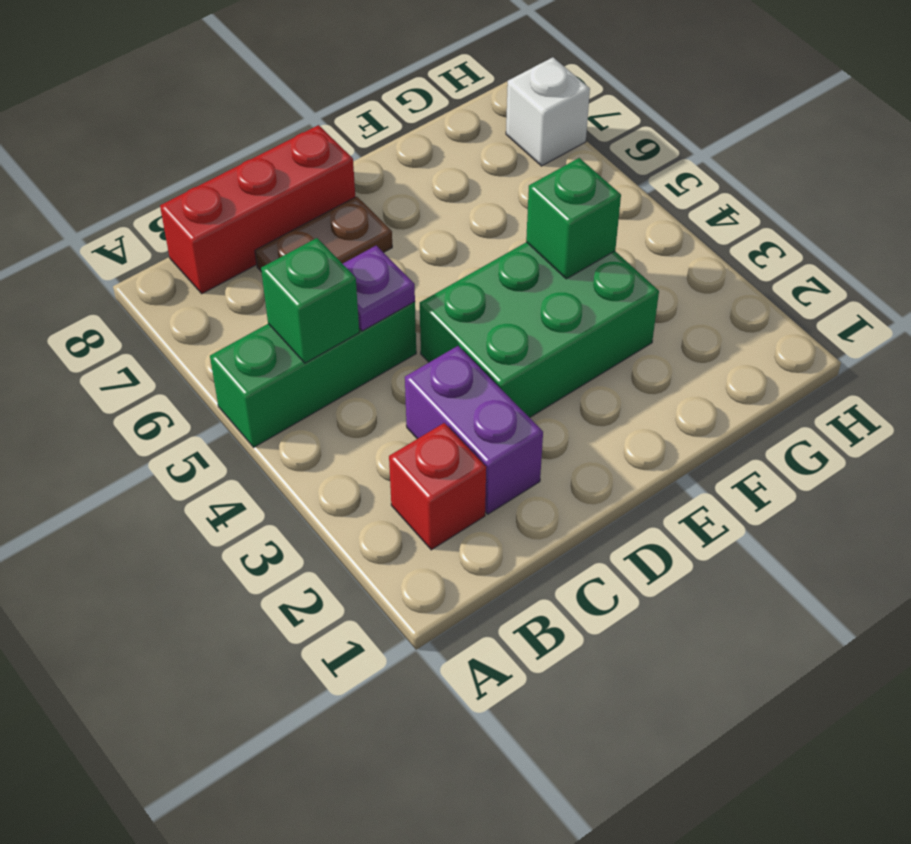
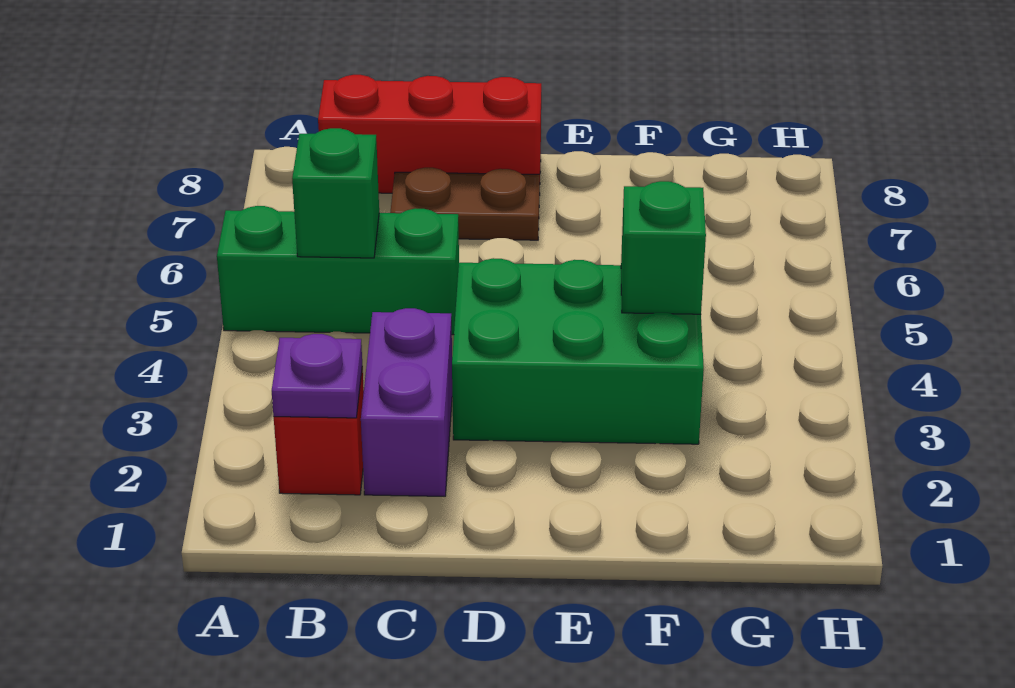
purple plate C5 level 2 -> purple plate B2 level 2
white brick H7 level 1 -> none

